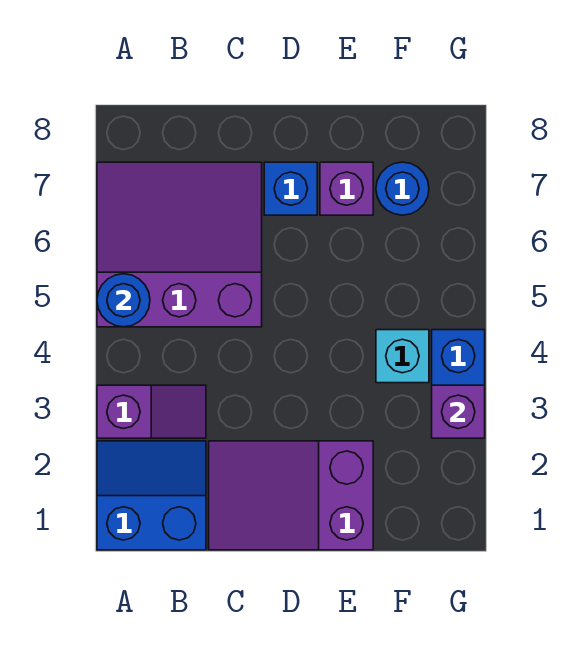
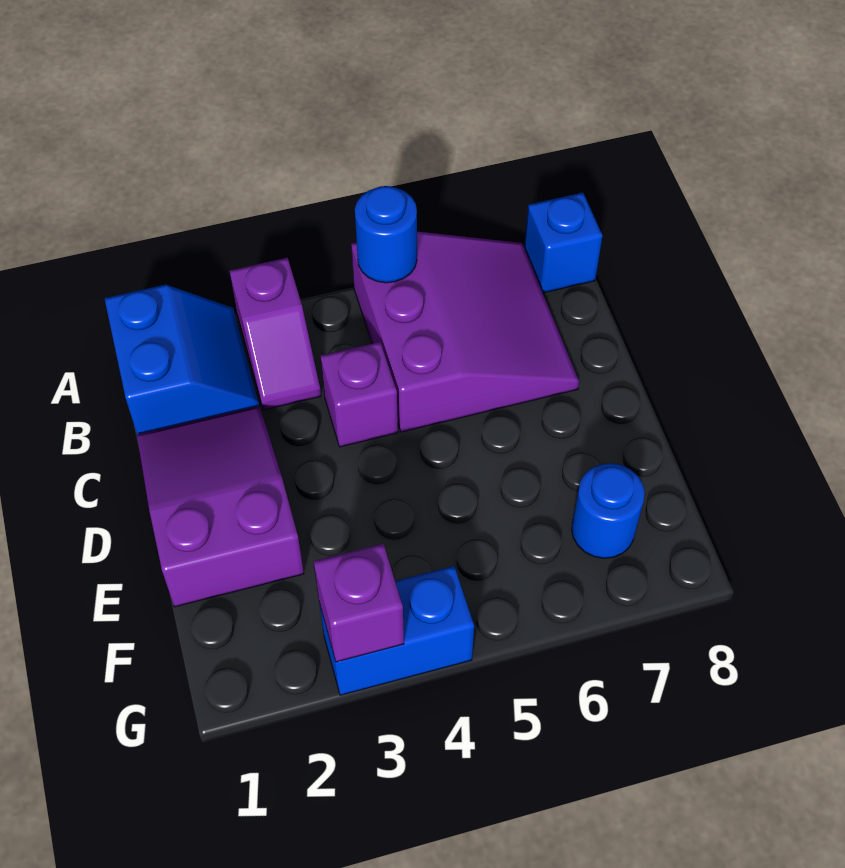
blue brick D7 level 1 -> blue brick A8 level 1
purple brick E7 level 1 -> purple brick C4 level 1
cyan brick F4 level 1 -> none

